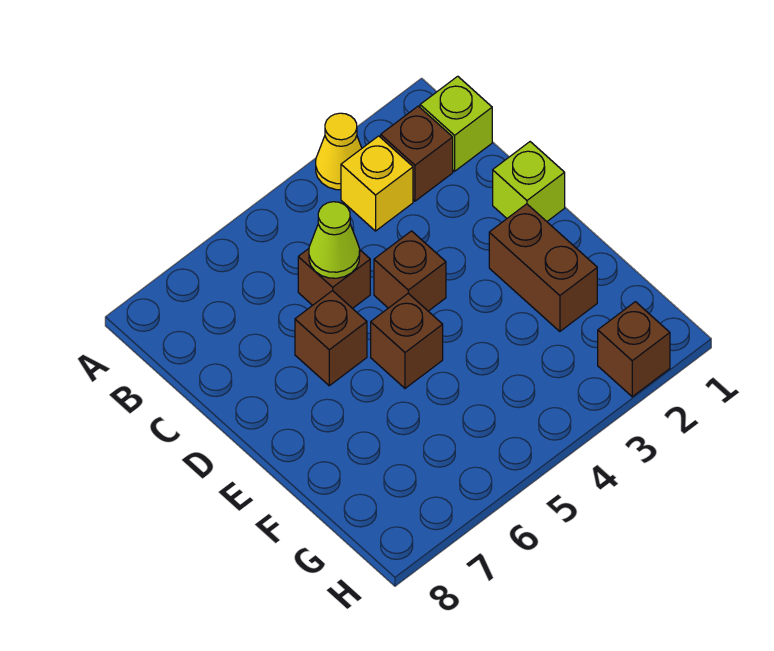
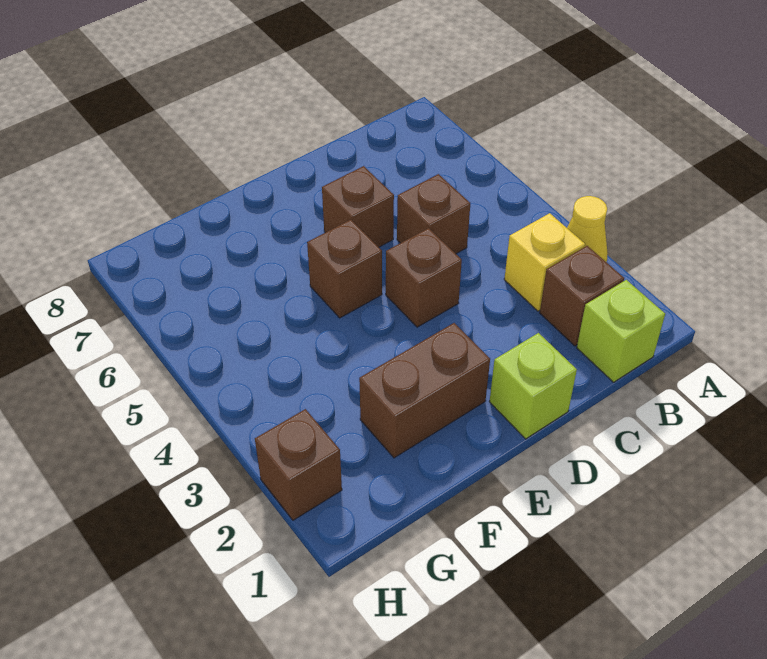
lime cone C5 level 2 -> none

